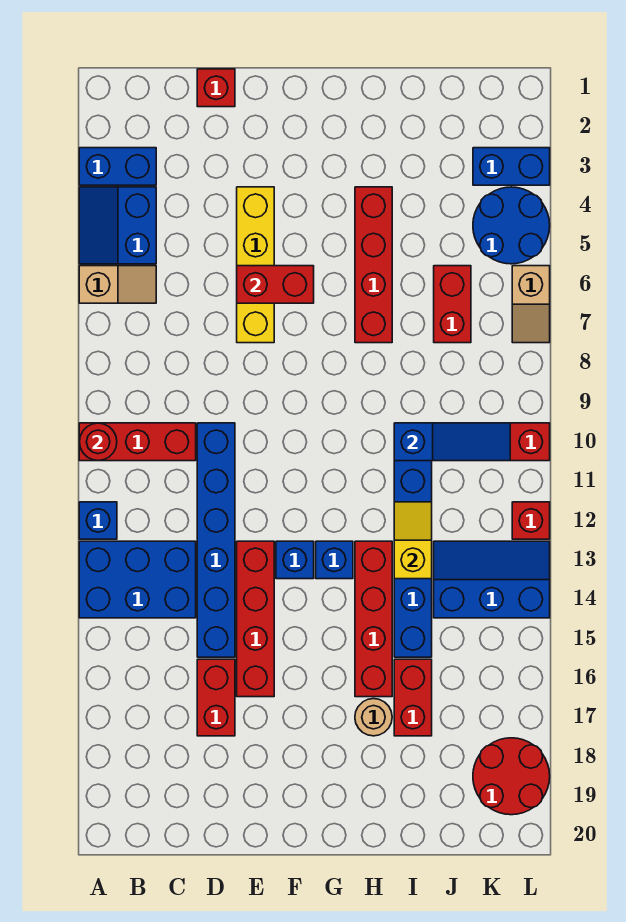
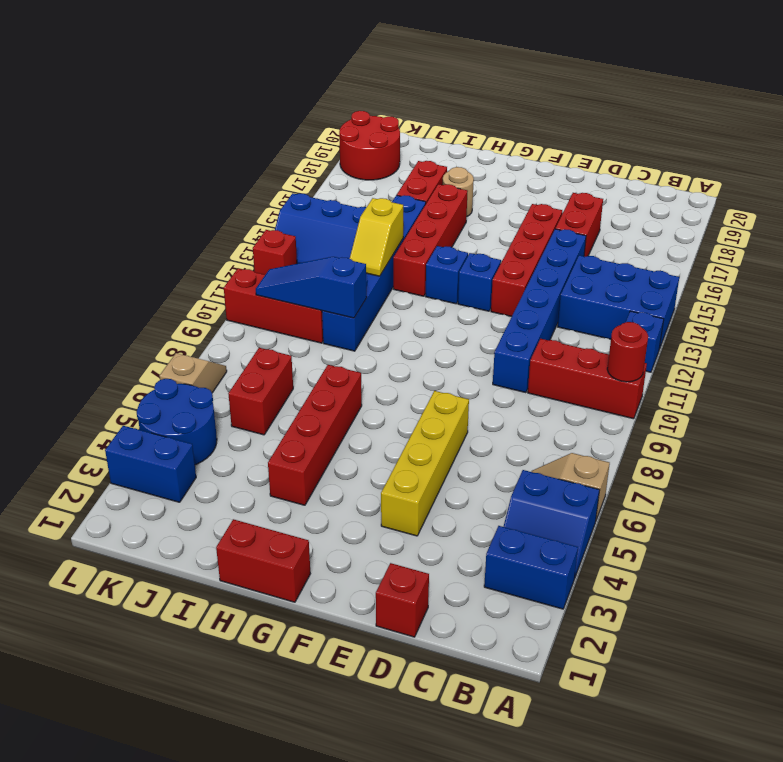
blue slope A4:B5 level 1 top B -> blue slope A4:B5 level 1 top 5
red brick E6:F6 level 2 -> red brick G1:H1 level 1

